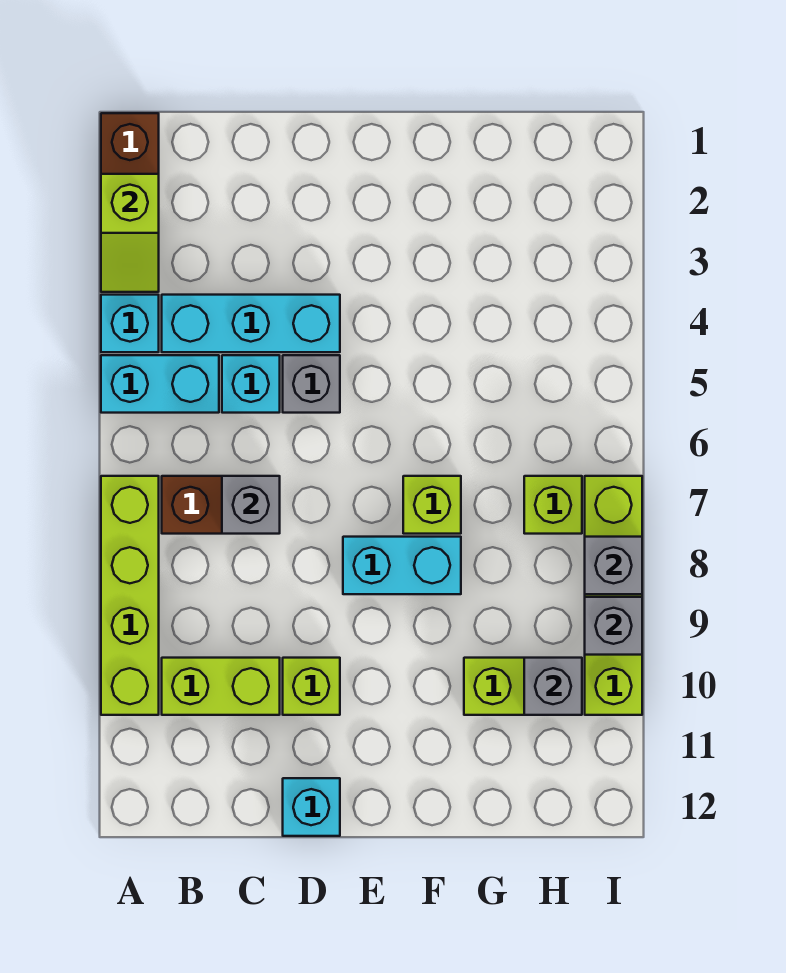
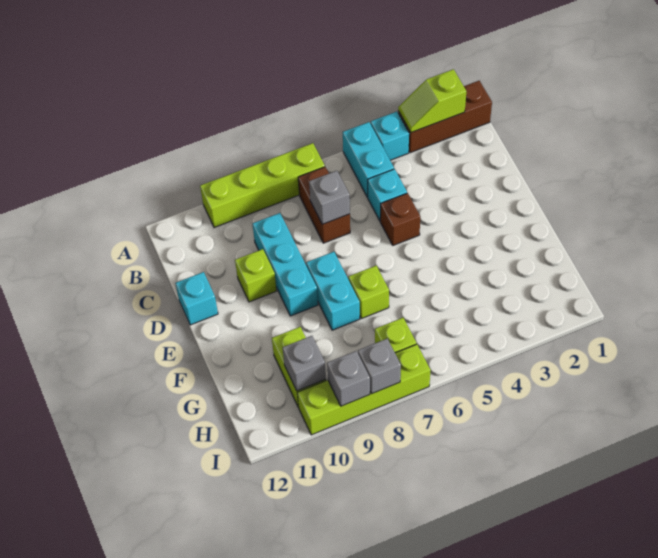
cyan brick B4:D4 level 1 -> cyan brick C9:E9 level 1
lime brick B10:C10 level 1 -> none
grey brick D5 level 1 -> brown brick D5 level 1

